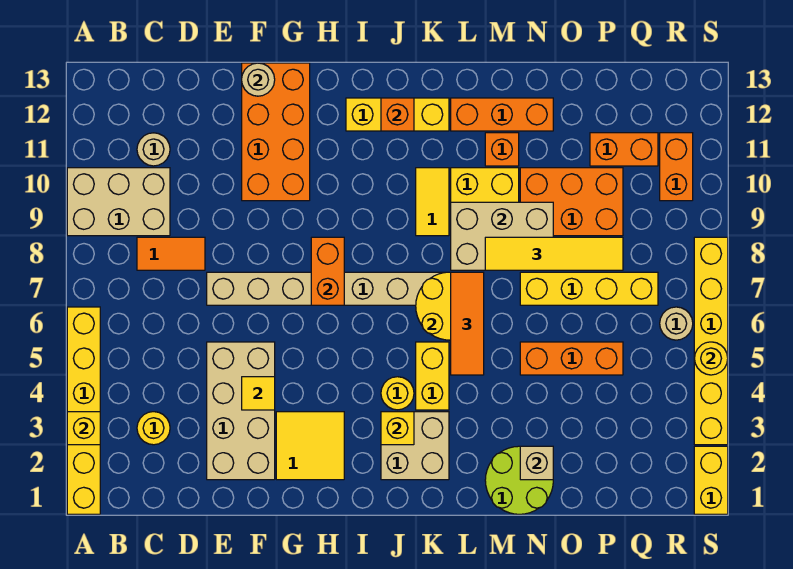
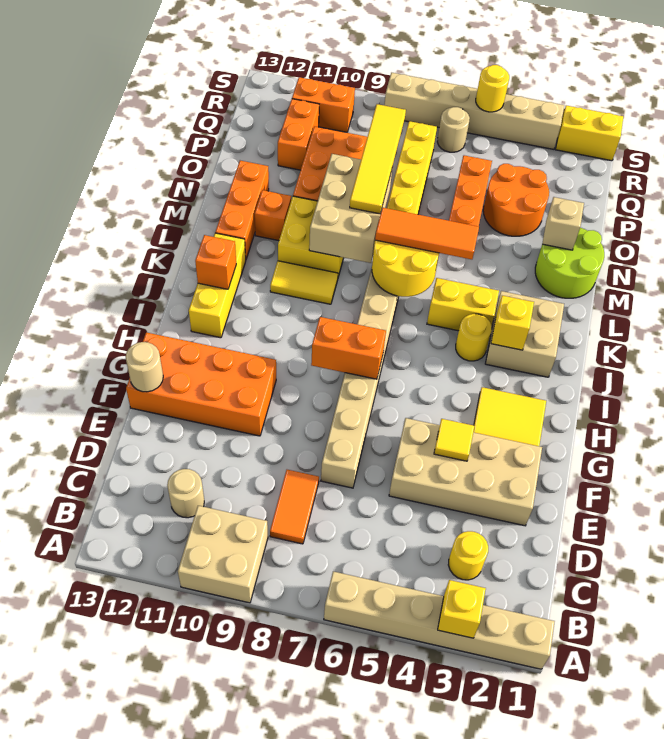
yellow brick A1:A6 level 1 -> tan brick A1:A6 level 1
tan brick A9:C10 level 1 -> tan brick A9:B10 level 1
none -> orange round brick O3:P4 level 1
yellow brick S3:S8 level 1 -> tan brick S3:S8 level 1

